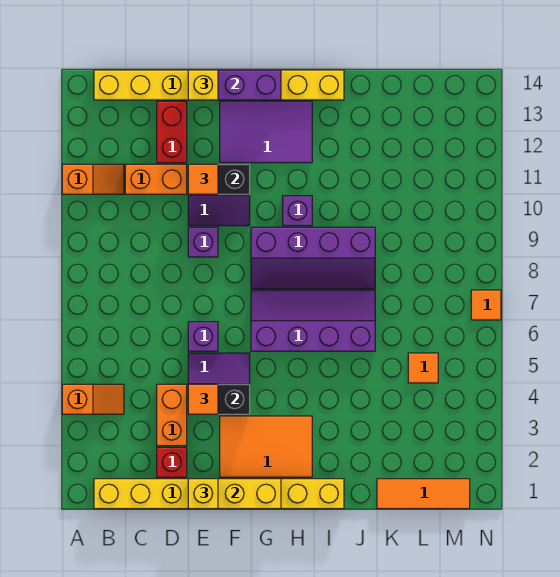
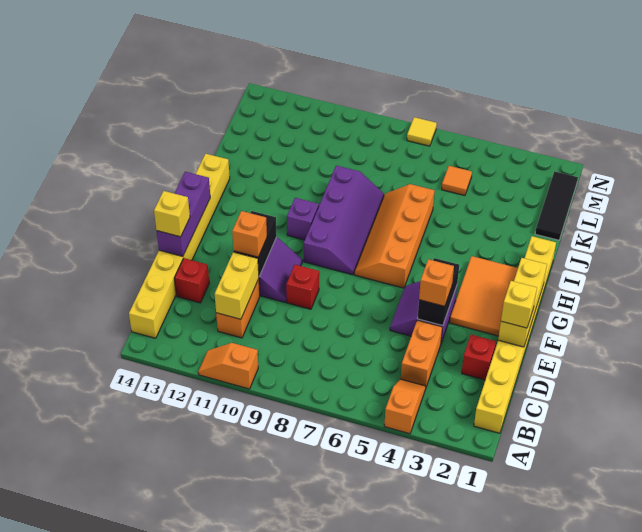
orange slope A11:B11 level 1 top A -> orange slope A10:A11 level 1 top 10
none -> yellow brick C11:D11 level 2
orange brick D3:D4 level 1 -> orange brick C4:D4 level 1
red brick D12:D13 level 1 -> red brick D13 level 1
orange tile E4 level 3 -> orange brick E4 level 3
purple brick E6 level 1 -> none
purple brick E9 level 1 -> red brick E9 level 1
orange tile E11 level 3 -> orange brick E11 level 3
purple tile F12:H13 level 1 -> none
purple slope G6:J7 level 1 top 6 -> orange slope G6:J7 level 1 top 6
orange tile K1:M1 level 1 -> black tile K1:M1 level 1
orange tile N7 level 1 -> yellow tile N7 level 1

